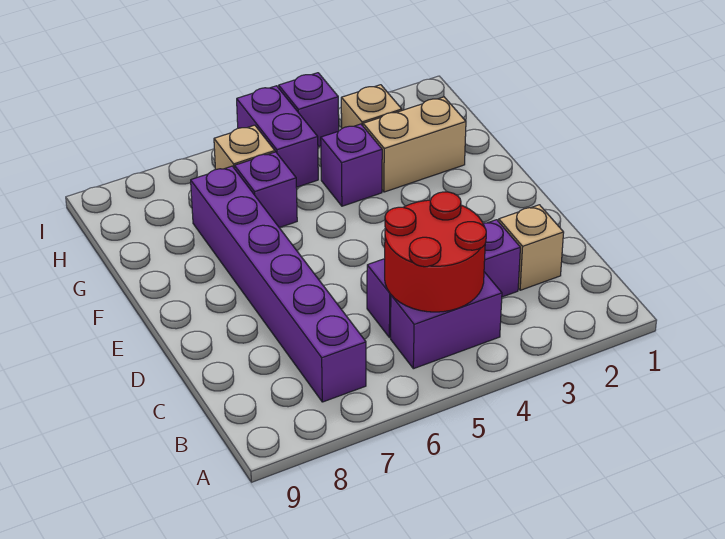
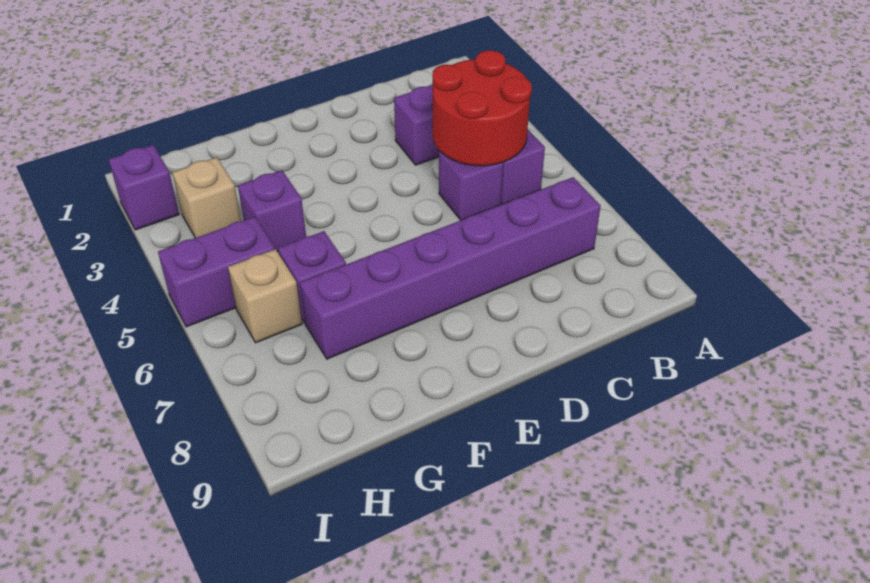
tan brick C2 level 1 -> none
tan brick G2:G3 level 1 -> none
purple brick I4 level 1 -> purple brick I2 level 1

